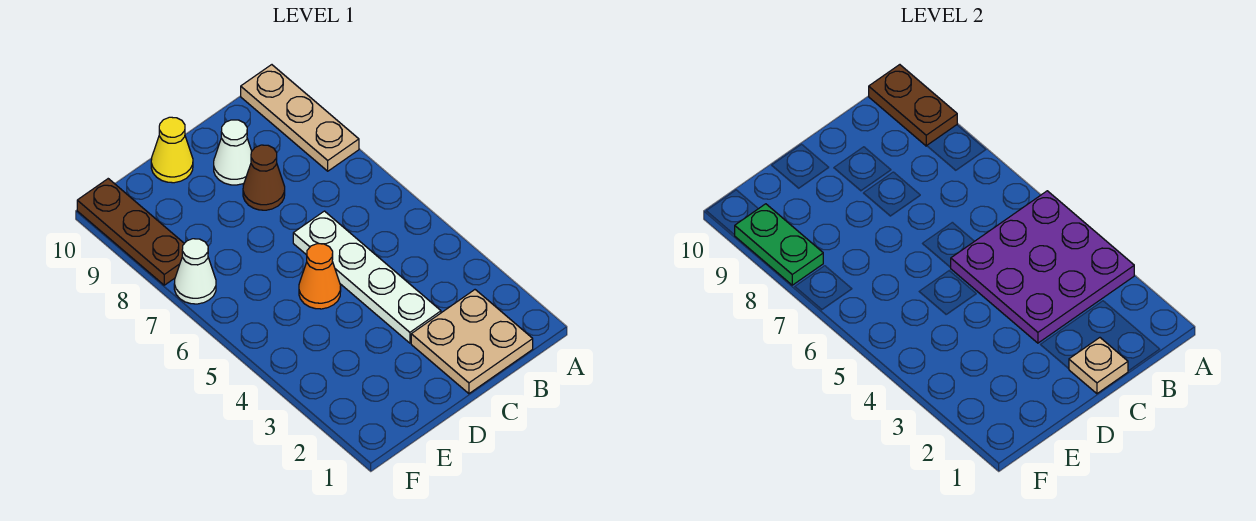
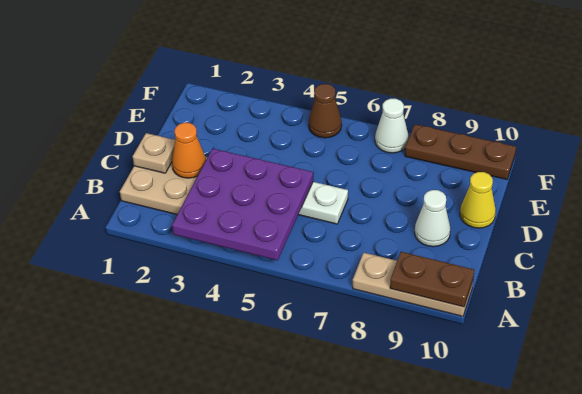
brown cone C8 level 1 -> brown cone F5 level 1
orange cone D5 level 1 -> orange cone C2 level 2
green plate F8:F9 level 2 -> none

